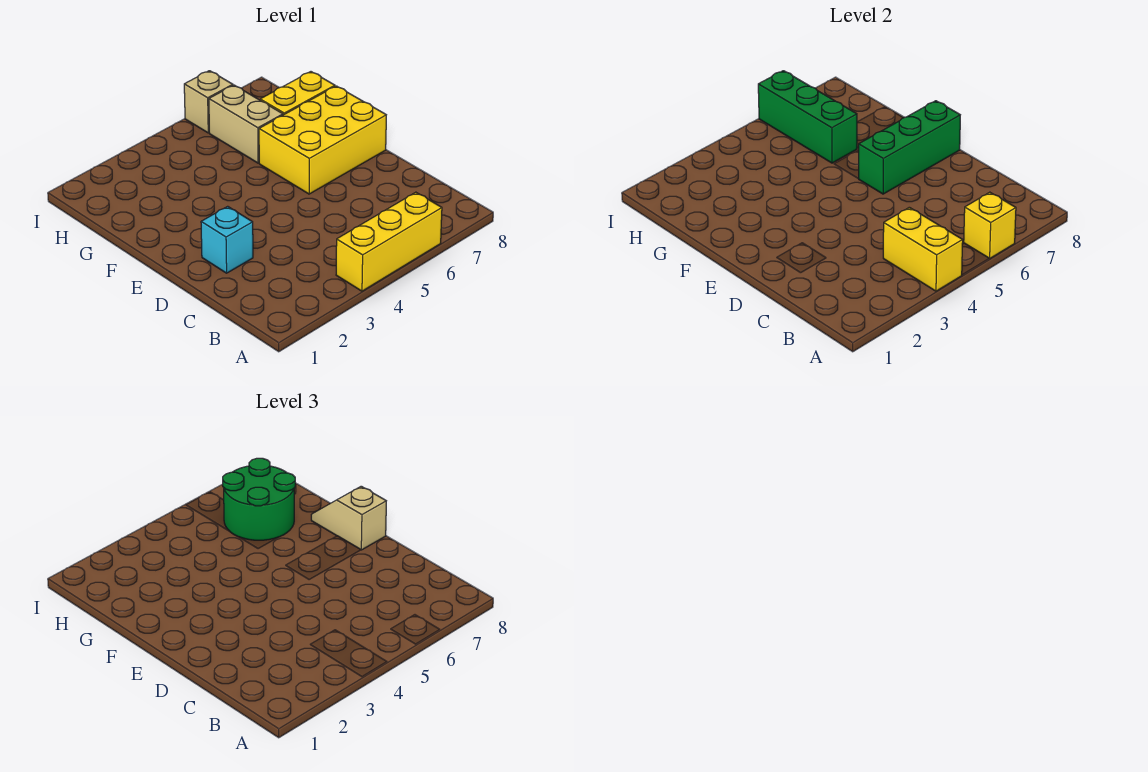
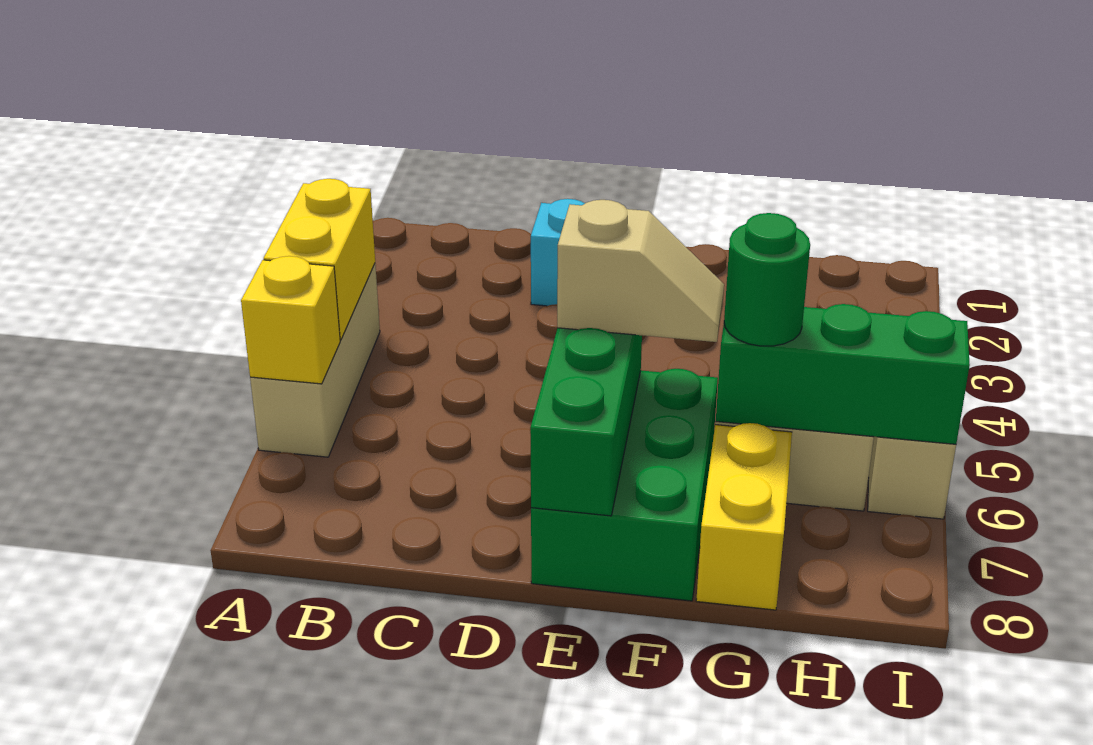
yellow brick A4:A6 level 1 -> tan brick A4:A6 level 1
yellow brick A4:B4 level 2 -> yellow brick A4:A5 level 2
yellow brick E6:F8 level 1 -> green brick E6:F8 level 1
tan slope E8:F8 level 3 top E -> tan slope E6:F6 level 3 top E
green round brick G6:H7 level 3 -> green round brick G6 level 3

